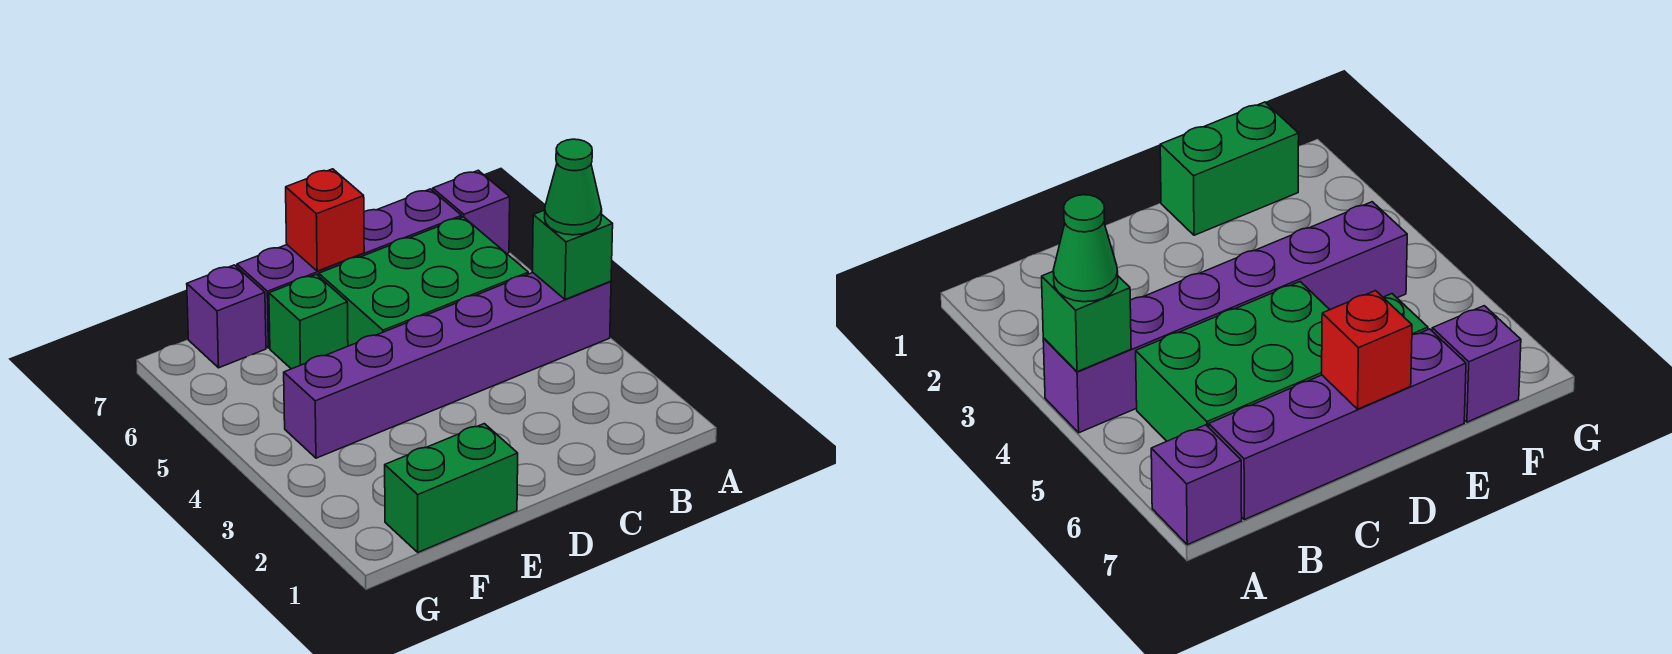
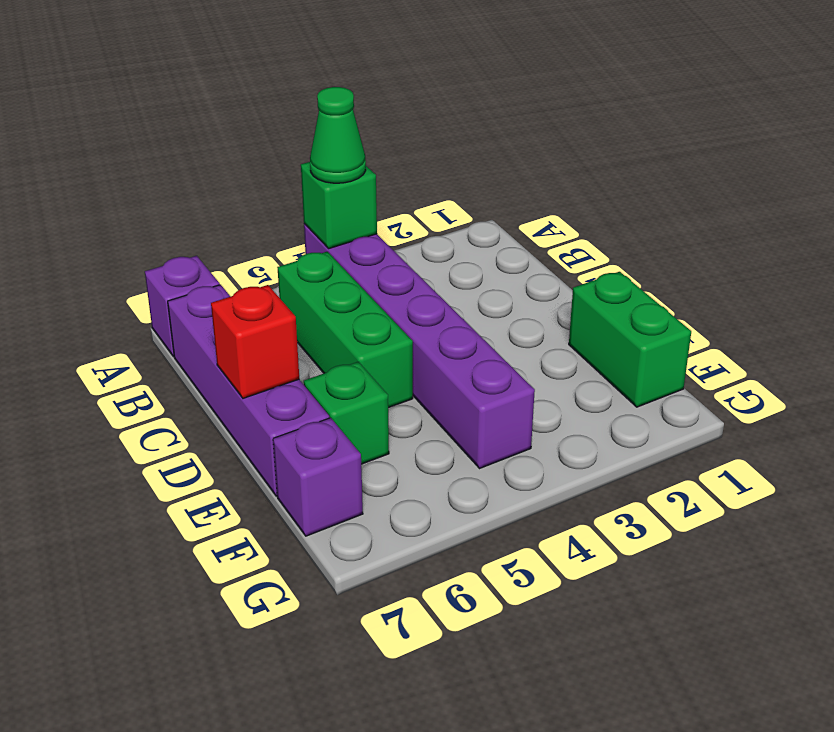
green brick B5:D6 level 1 -> green brick B5:D5 level 1

